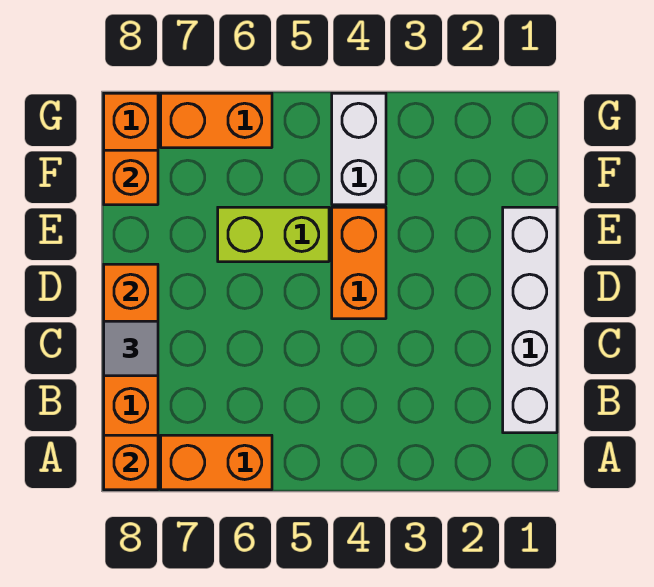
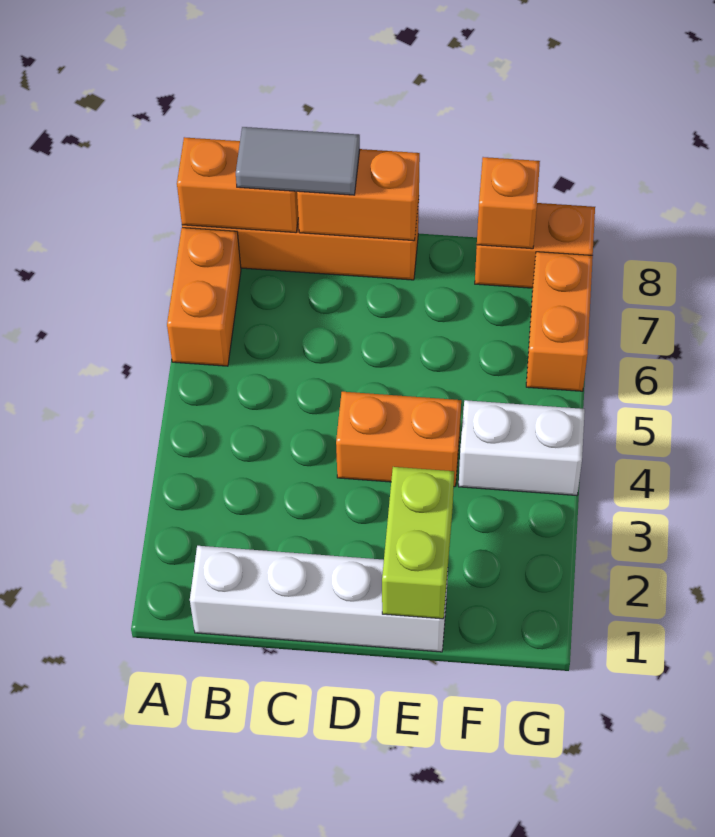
orange brick A8 level 2 -> orange brick A8:B8 level 2
grey tile C8 level 3 -> grey tile B8:C8 level 3
lime brick E5:E6 level 1 -> lime brick E1:E2 level 2

